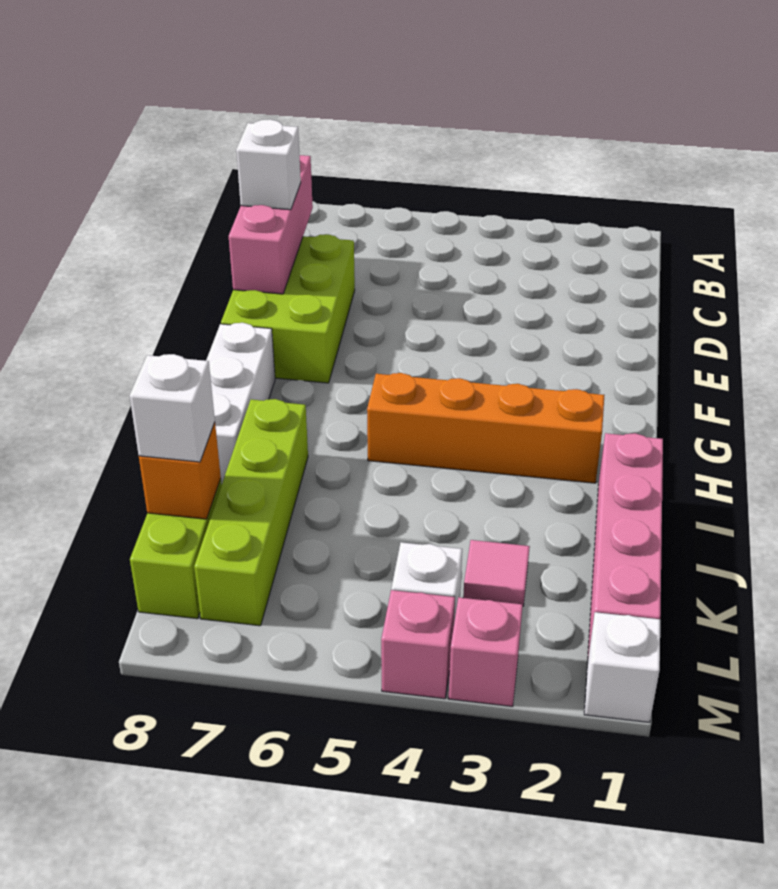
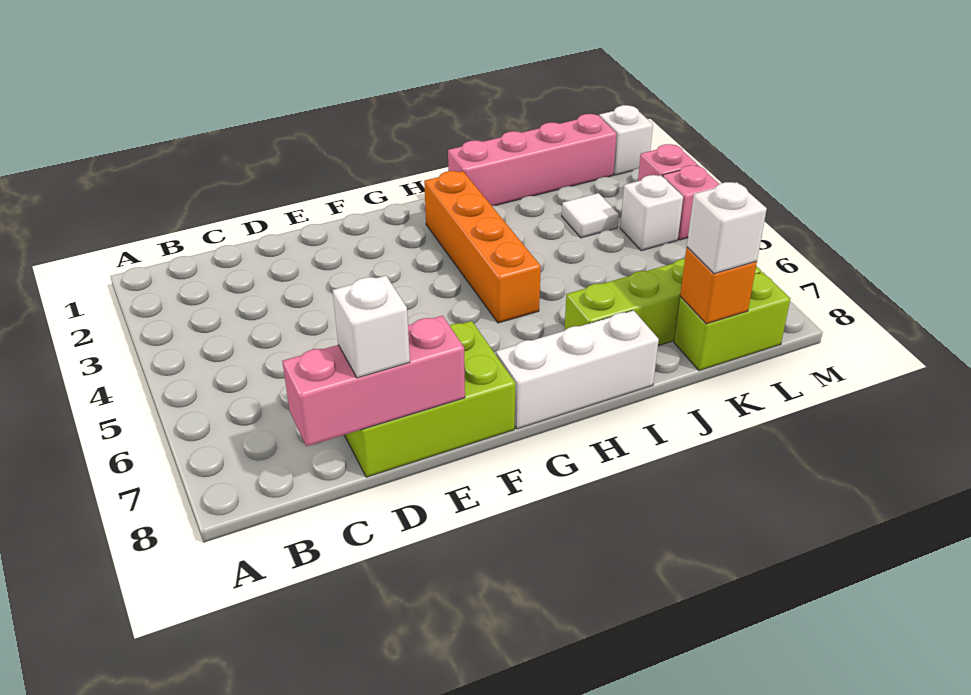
pink tile K3 level 1 -> white tile K3 level 1

